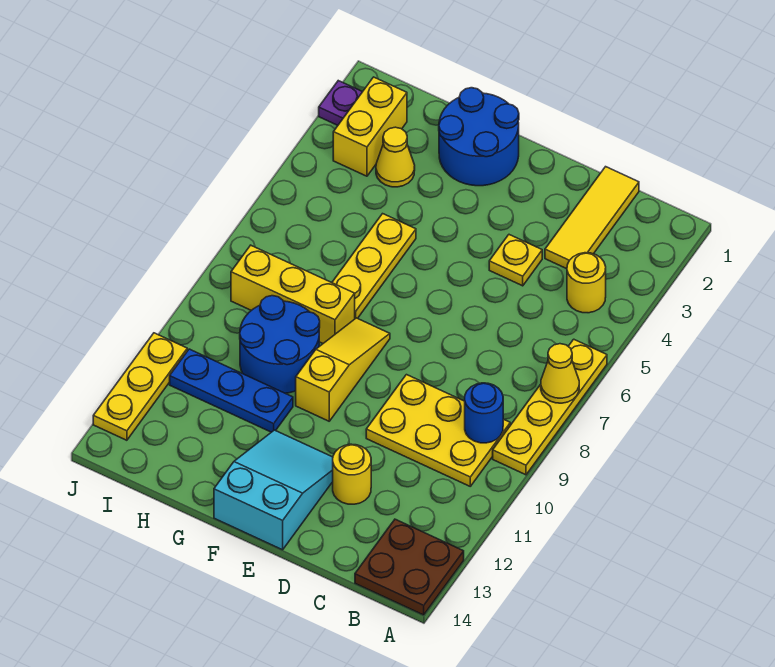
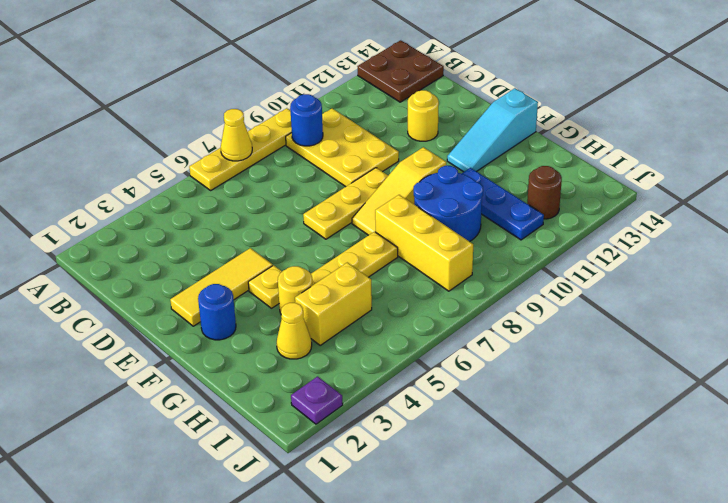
yellow round brick B4 level 1 -> yellow round brick G4 level 1
yellow tile C1:C3 level 1 -> yellow tile E2:E4 level 1
yellow plate D4 level 1 -> yellow plate F4 level 1
cyan slope E12:F14 level 1 top 14 -> cyan slope F12:F14 level 1 top 14
blue round brick F1:G2 level 1 -> blue round brick F2 level 1
yellow brick I2:I3 level 1 -> yellow brick H4:H5 level 1
none -> brown round brick I12 level 1
yellow plate J11:J13 level 1 -> yellow plate E7:E9 level 1

